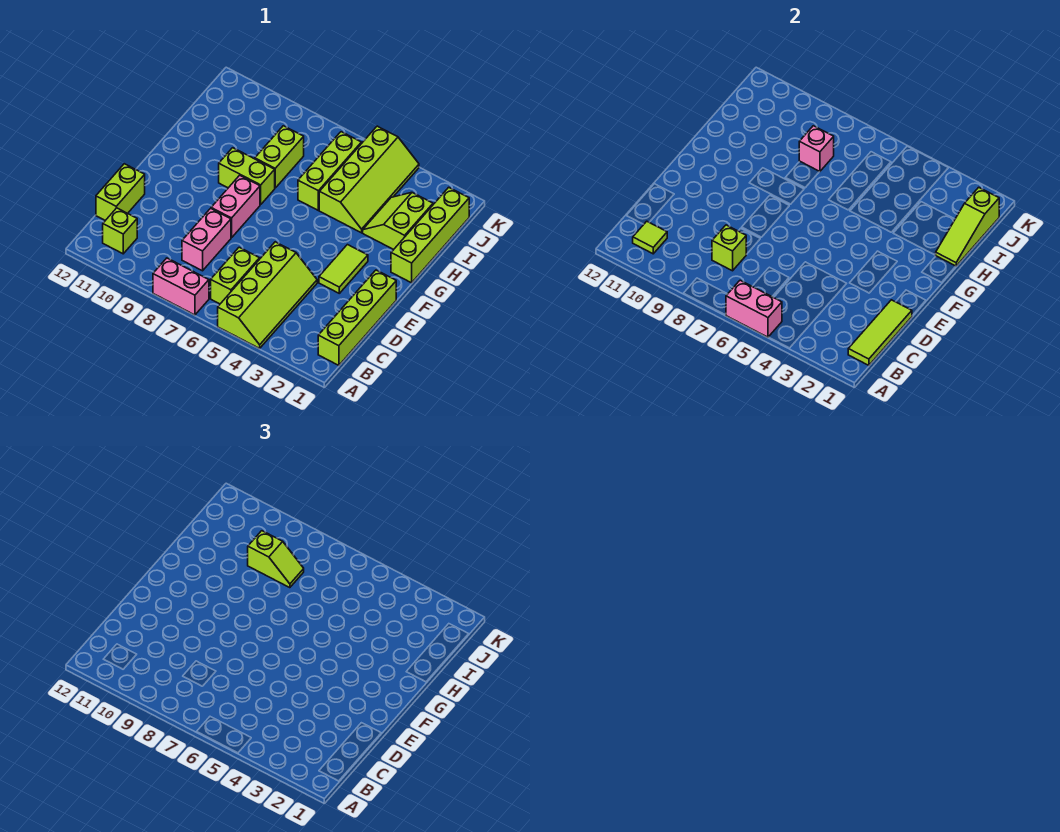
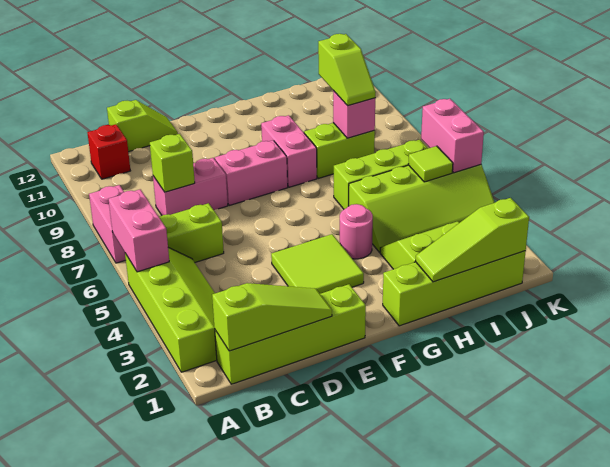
lime slope A4:D5 level 1 top 5 -> lime slope A2:B5 level 1 top A
lime tile B1:D1 level 2 -> lime slope B1:D1 level 2 top B
lime brick B11 level 1 -> red brick B11 level 1
lime tile B11 level 2 -> lime tile J5 level 2
lime brick C12:D12 level 1 -> lime slope C12:D12 level 1 top C
lime tile E3:F3 level 1 -> lime tile E3:F4 level 1
none -> pink round brick G4 level 1
lime brick G8:G9 level 1 -> pink brick G8:G9 level 1
none -> pink brick K5:K6 level 2

